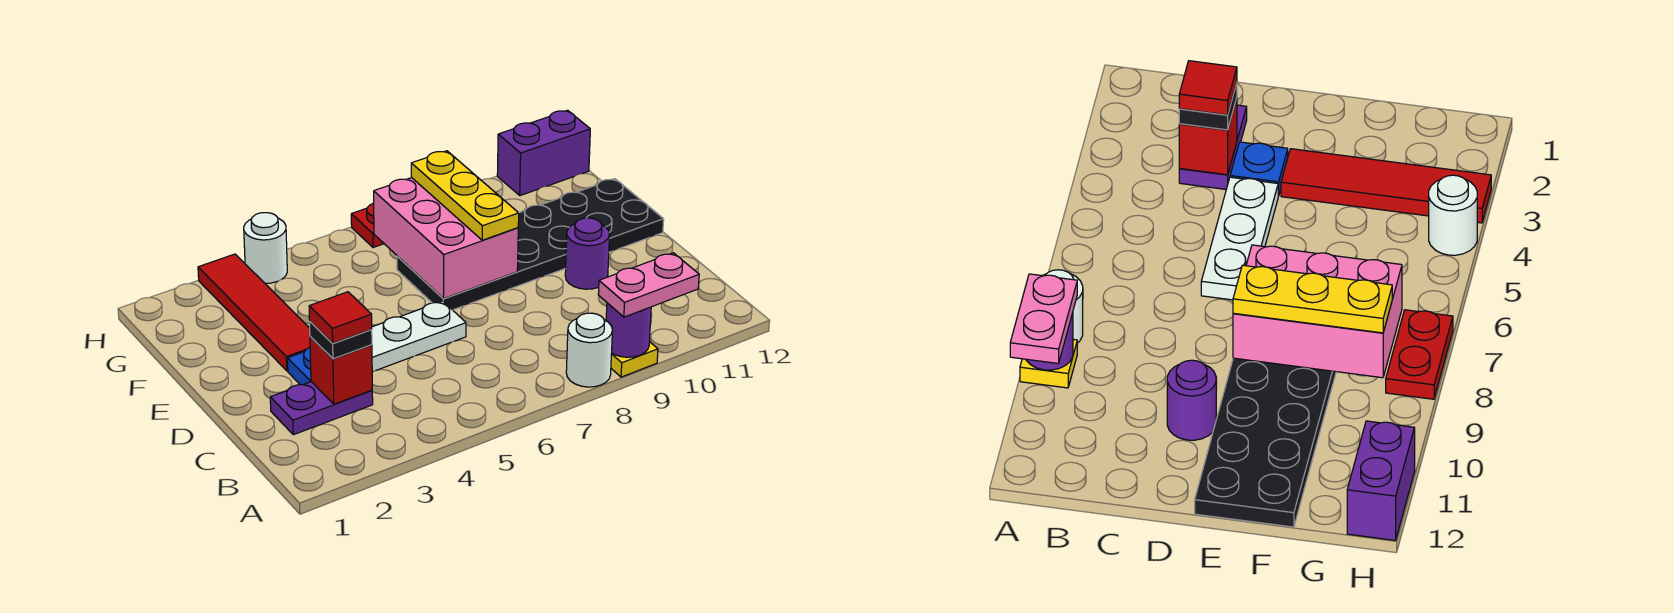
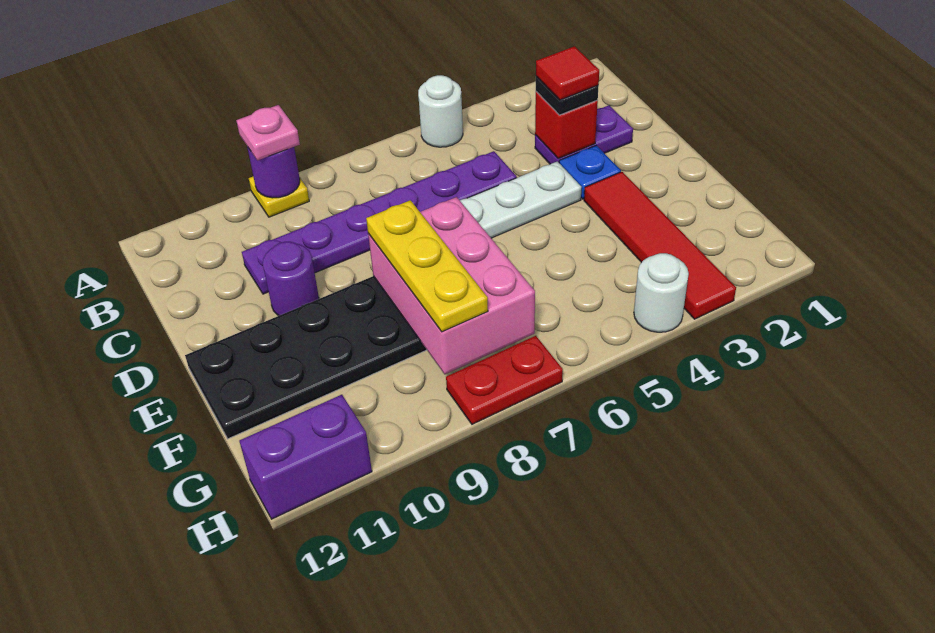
white round brick A8 level 1 -> white round brick A5 level 1
pink plate A9:A10 level 3 -> pink plate A9 level 3
none -> purple plate C5:C10 level 1

